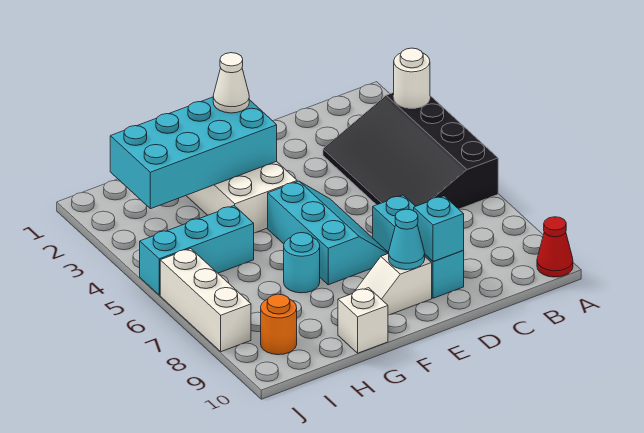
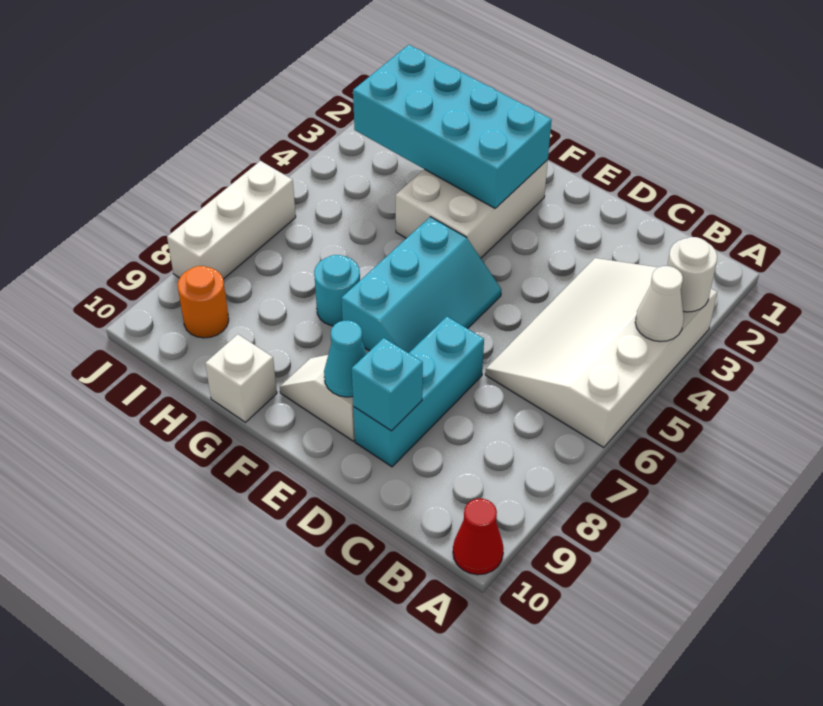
black slope A3:C6 level 1 top A -> white slope A3:C6 level 1 top A
white cone F2 level 3 -> white cone A4 level 2
cyan brick H5:J5 level 1 -> none

